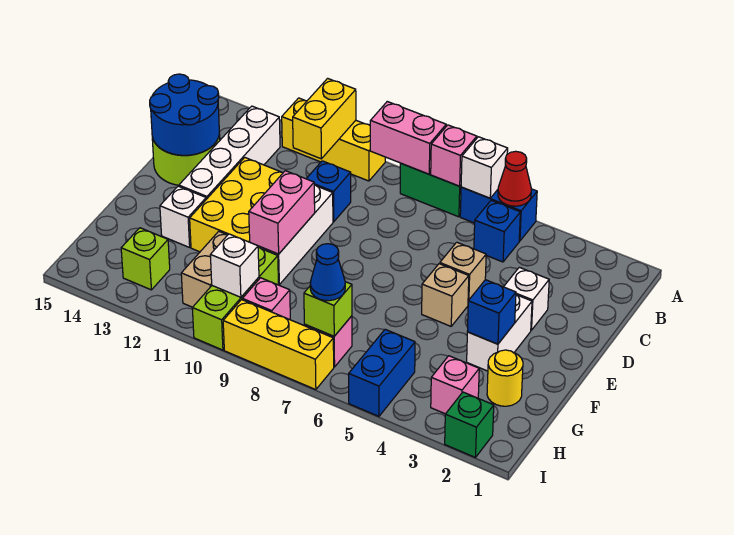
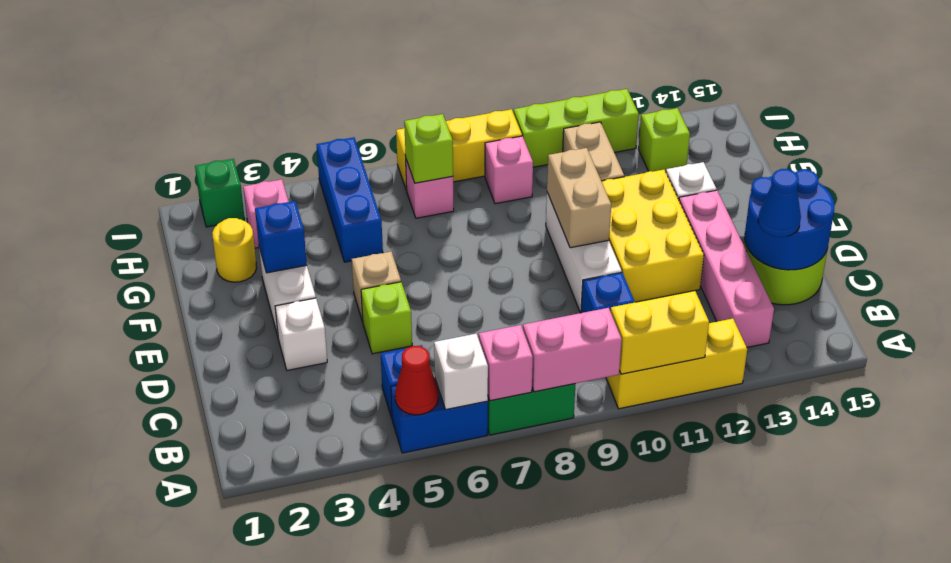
yellow brick A11:B11 level 2 -> yellow brick A10:A11 level 2
white brick B13:E13 level 1 -> pink brick B13:E13 level 1
tan brick D5 level 1 -> lime brick D5 level 1
pink brick E10:F10 level 2 -> tan brick E10:F10 level 2
lime brick G10:I10 level 1 -> lime brick I10:I12 level 1
blue brick H5:I5 level 1 -> blue brick G5:I5 level 1
blue cone H7 level 3 -> blue cone C14 level 3
white brick H10 level 2 -> none

